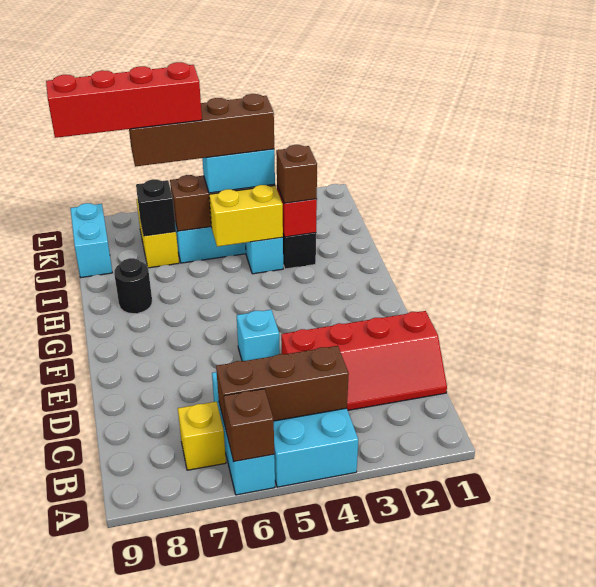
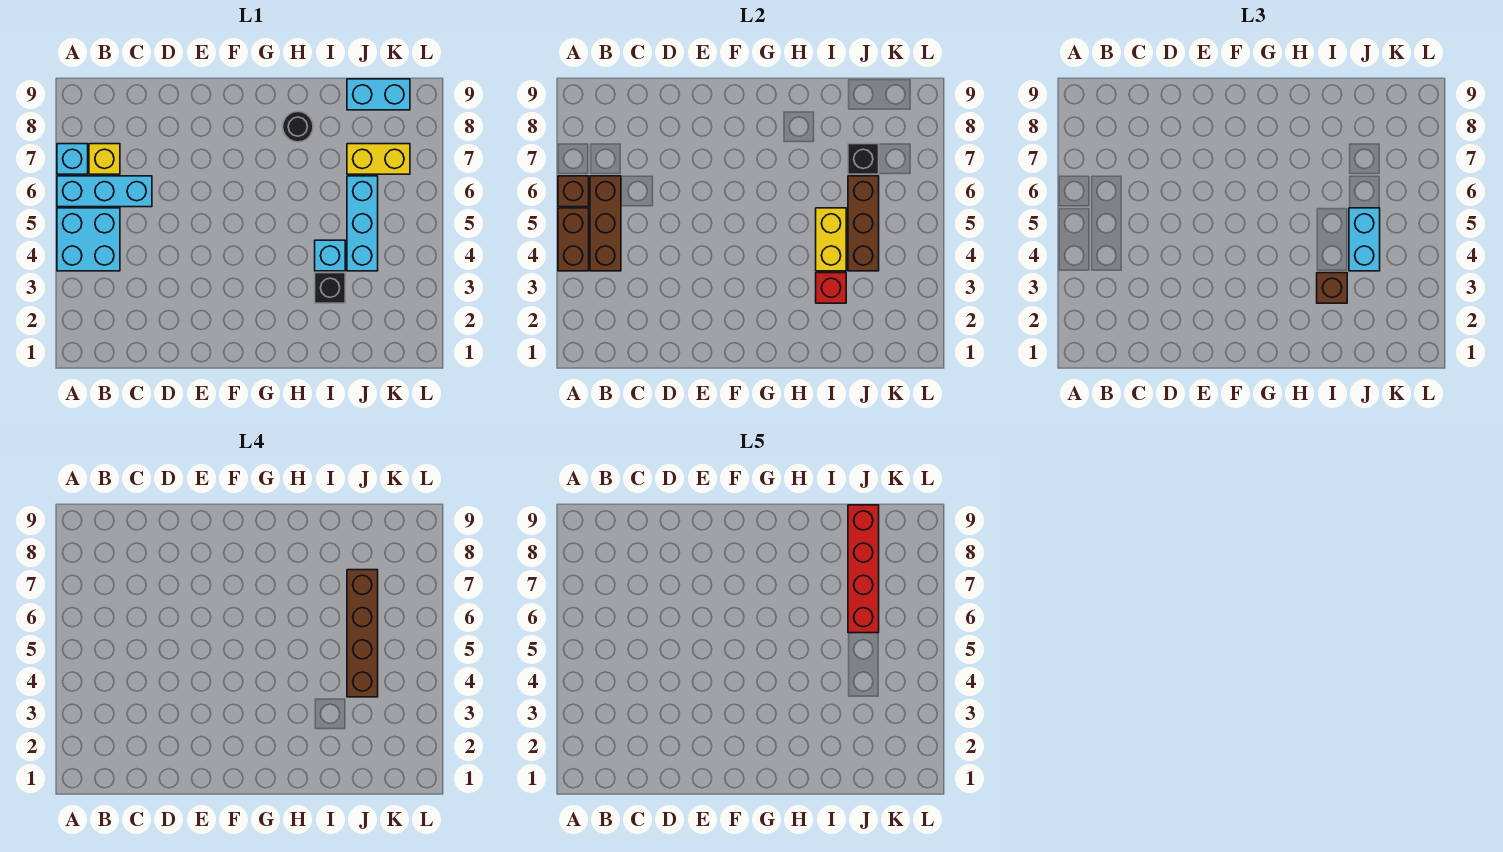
none -> brown brick A4:A5 level 2
red slope C1:D4 level 1 top D -> none
cyan brick E5 level 1 -> cyan brick A7 level 1

